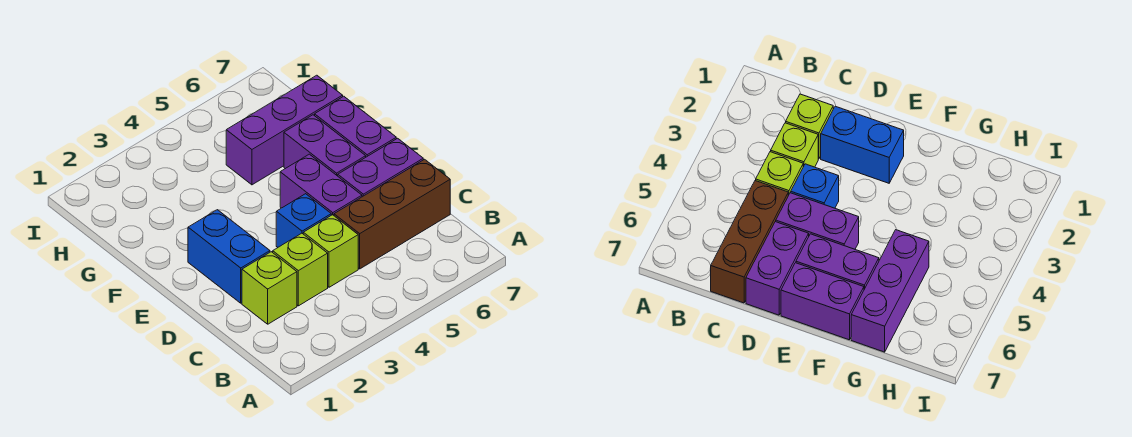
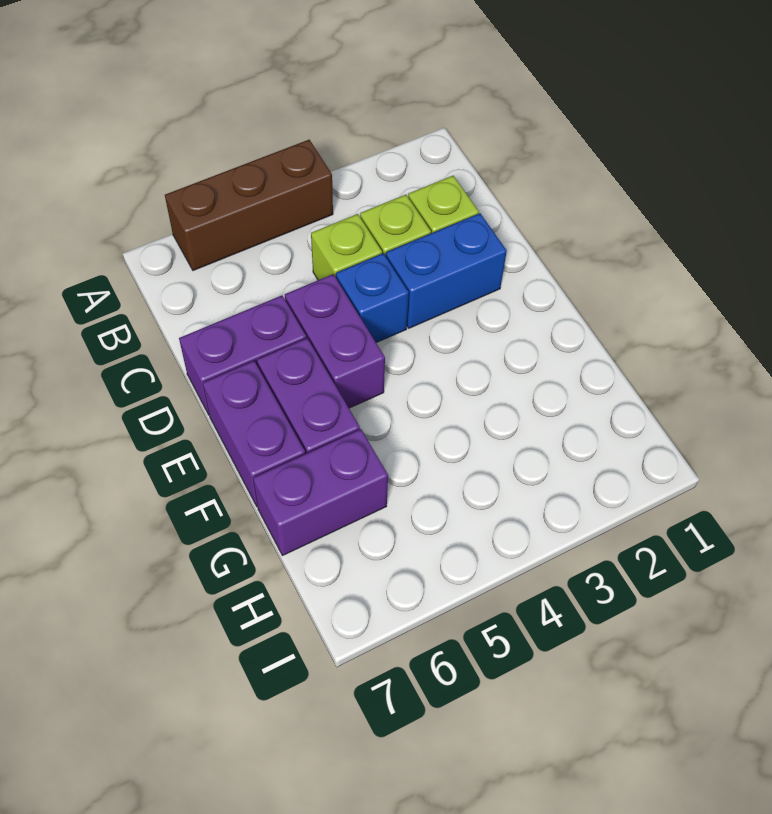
brown brick C5:C7 level 1 -> brown brick A4:A6 level 1
blue brick D2:E2 level 1 -> blue brick D2:D3 level 1
purple brick G5:G7 level 1 -> purple brick G6:G7 level 1

